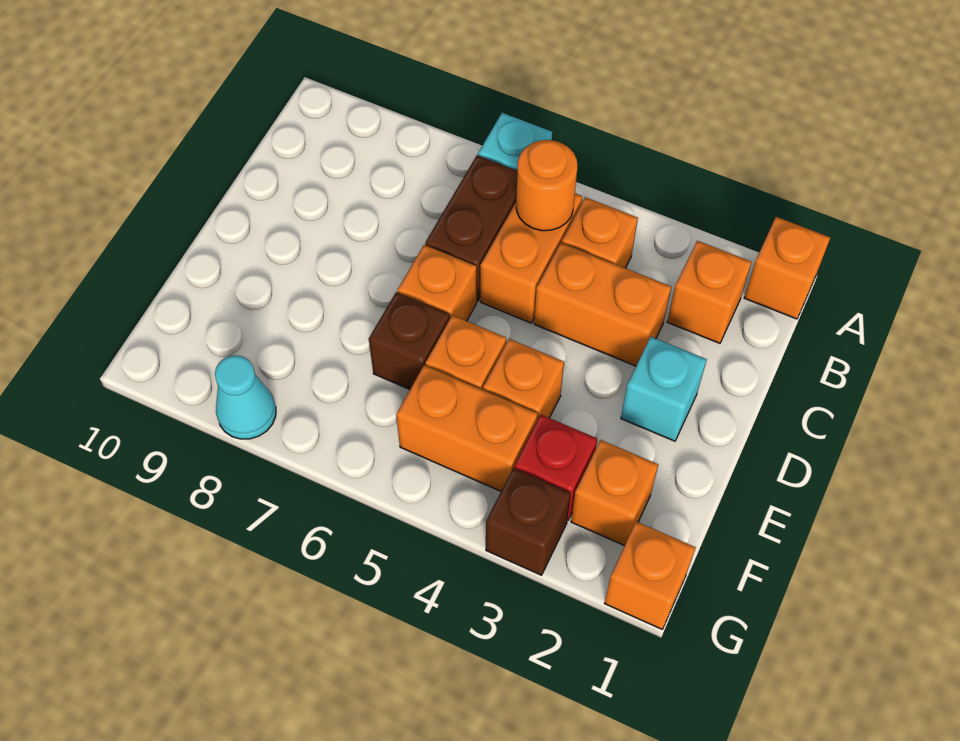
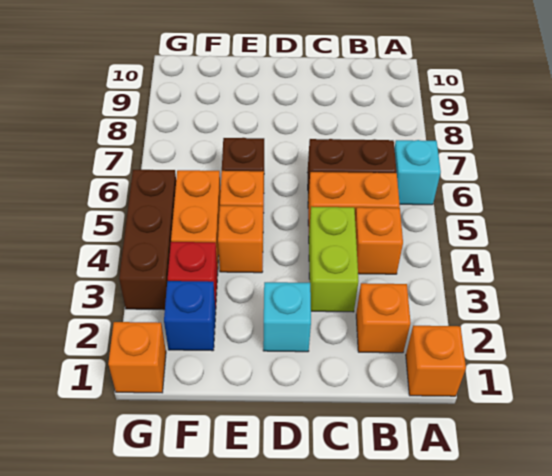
orange round brick B5 level 2 -> none
orange brick C3:C4 level 1 -> lime brick C3:C4 level 1
orange brick D6 level 1 -> none
orange brick F2 level 1 -> blue brick F2 level 1
brown brick G3 level 1 -> brown brick G3:G5 level 1
cyan cone G8 level 1 -> none

